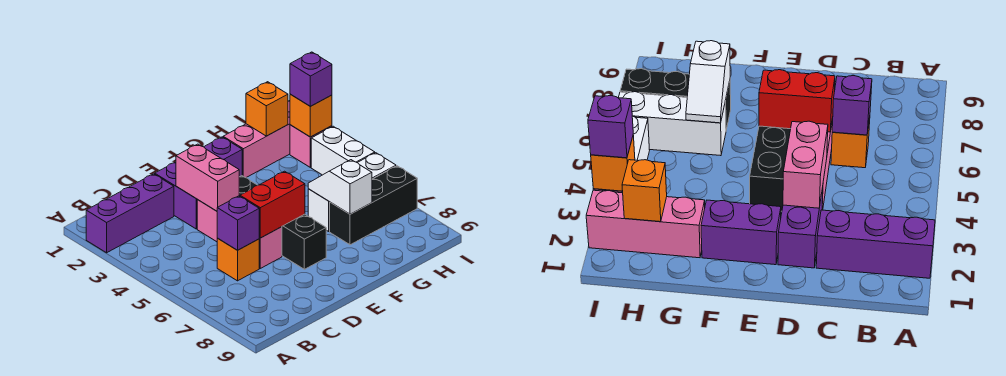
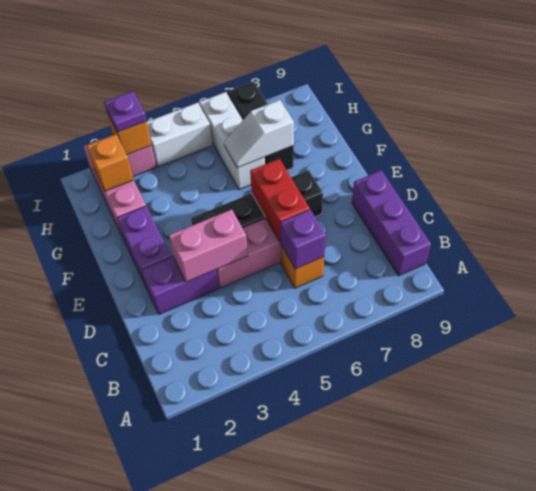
purple brick A2:C2 level 1 -> purple brick B9:D9 level 1
purple brick I3 level 3 -> purple plate I3 level 3

